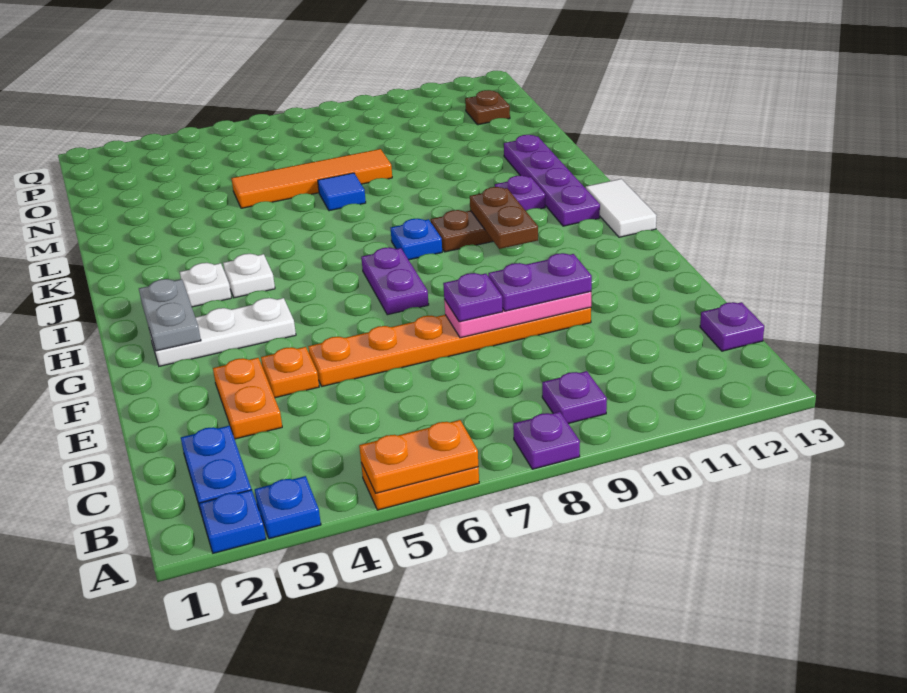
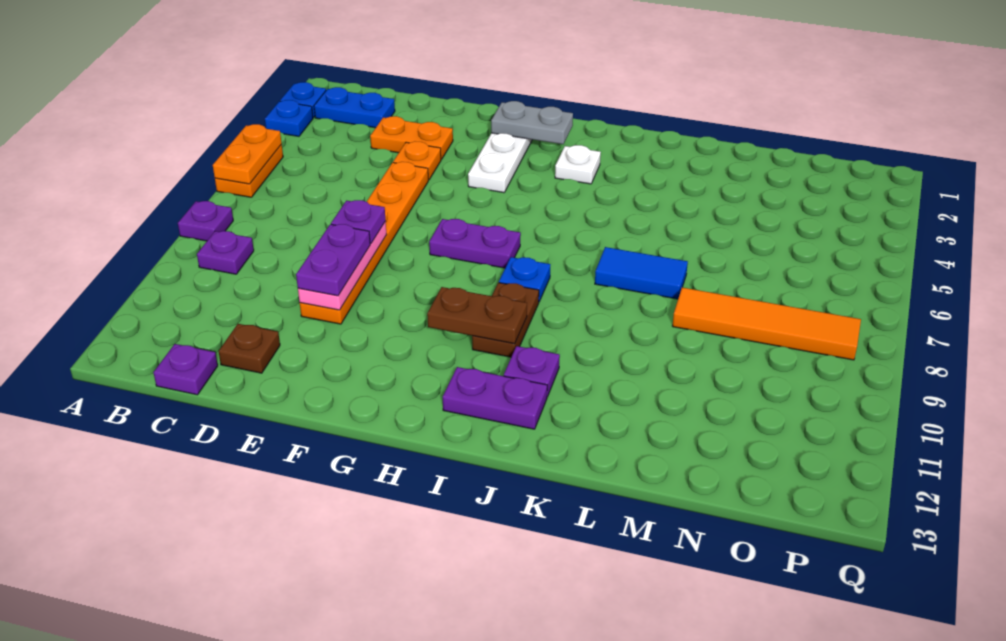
white tile H13:I13 level 1 -> none
white plate I4 level 1 -> none
purple plate I12:L12 level 1 -> purple plate I12:J12 level 1
blue tile L7 level 1 -> blue tile K7:L7 level 1
orange tile M5:M8 level 1 -> orange tile M8:P8 level 1
brown plate O12 level 1 -> brown plate D12 level 1

